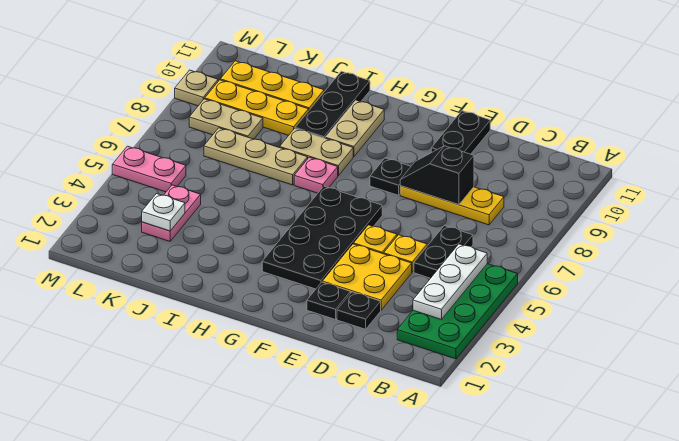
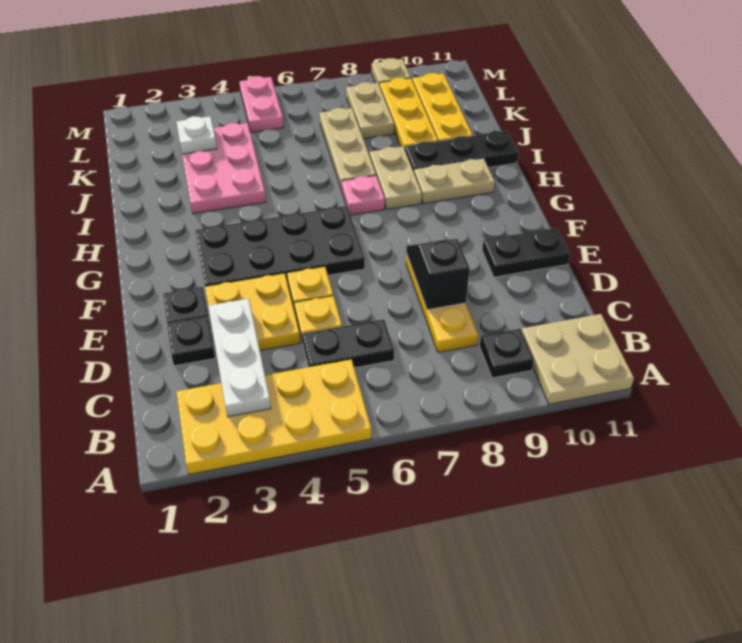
green plate A2:B5 level 1 -> yellow plate A2:B5 level 1
none -> tan plate A10:B11 level 1
white plate B3:B5 level 2 -> white plate B3:D3 level 2
black plate F8 level 1 -> black plate B9 level 1
pink plate K3:K4 level 1 -> pink plate I3:K4 level 1

